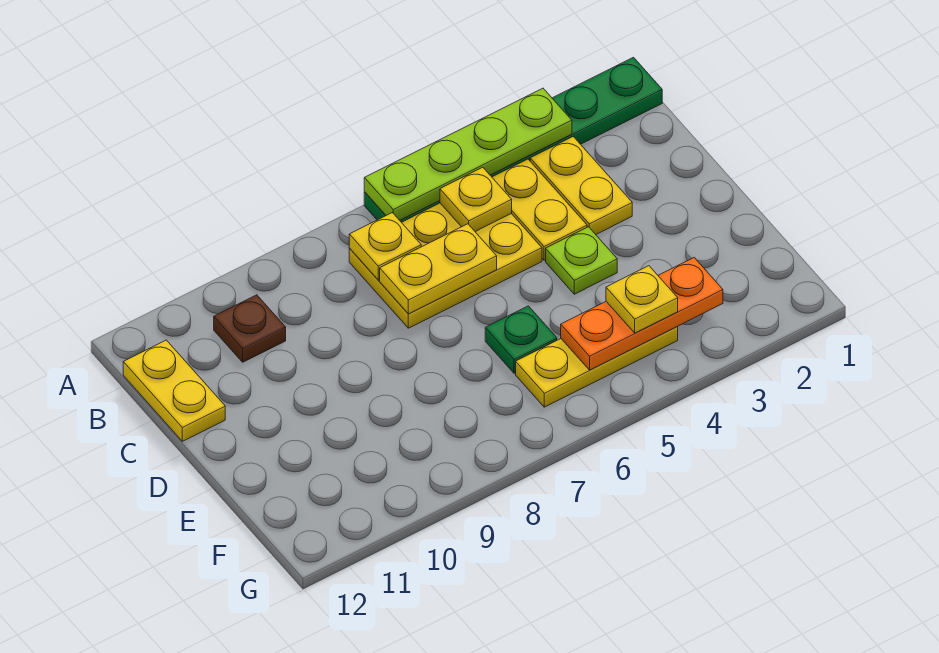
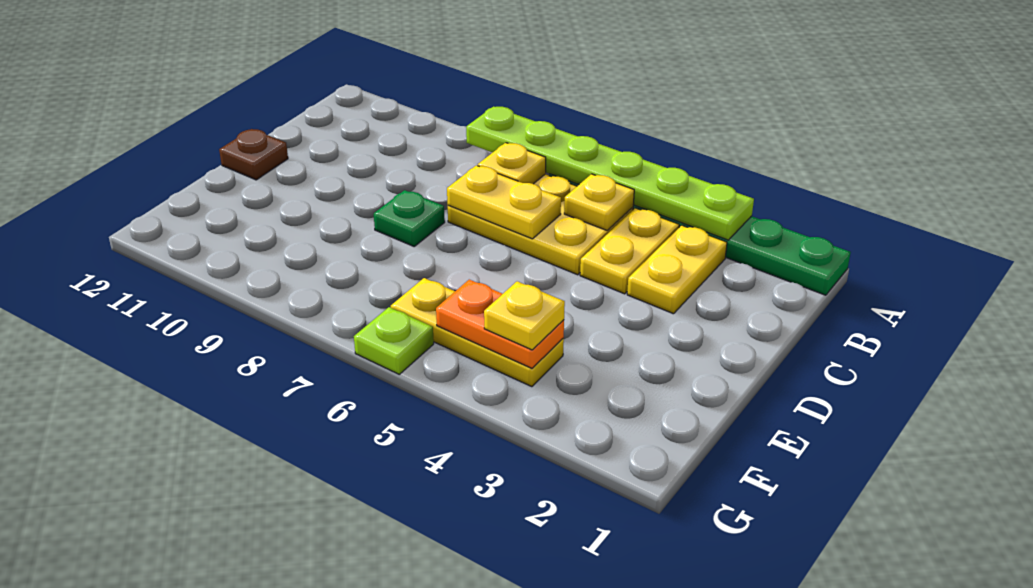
lime plate A3:A6 level 2 -> lime plate A3:A8 level 2
brown plate B10 level 1 -> brown plate D12 level 1
yellow plate B12:C12 level 1 -> none
lime plate D4 level 1 -> lime plate G6 level 1
green plate E6 level 1 -> green plate D8 level 1
orange plate F3:F5 level 2 -> orange plate F4:F5 level 2

